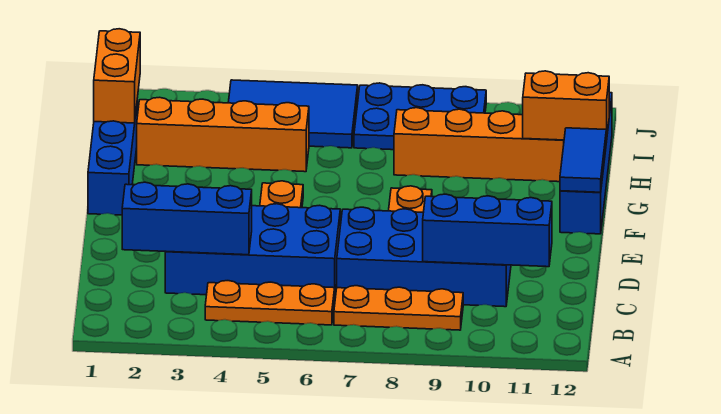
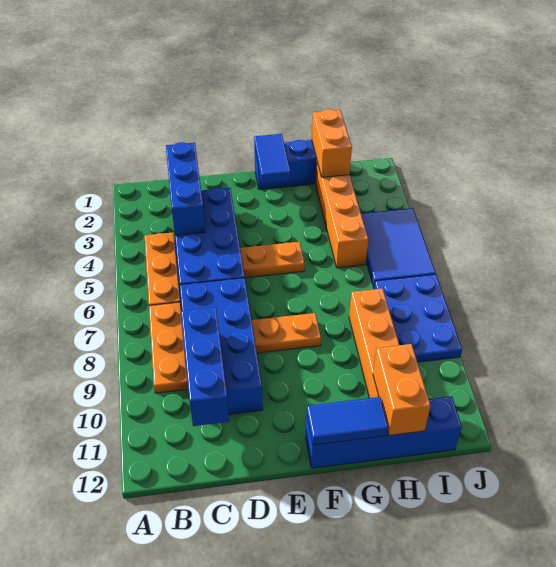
none -> blue tile F1:F2 level 2
orange brick H1:I1 level 2 -> orange brick H1:H2 level 2

